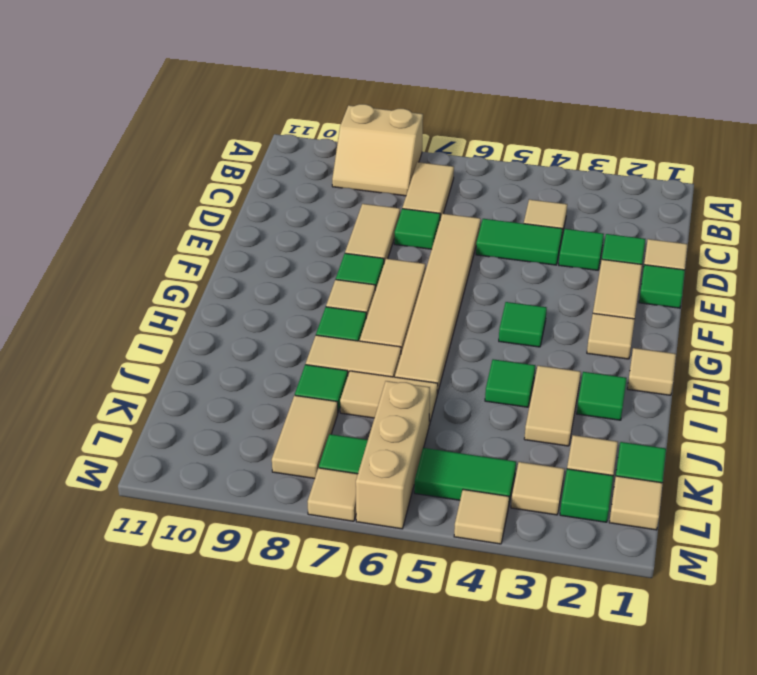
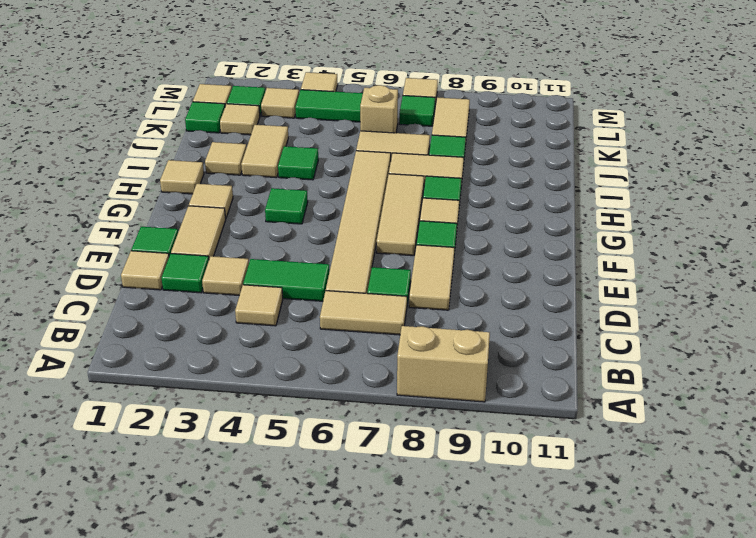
tan tile B7:C7 level 1 -> tan tile C6:C7 level 1
green tile D3 level 1 -> tan tile D3 level 1
green tile I2 level 1 -> tan tile I2 level 1
tan brick K6:M6 level 1 -> tan brick K6 level 1

